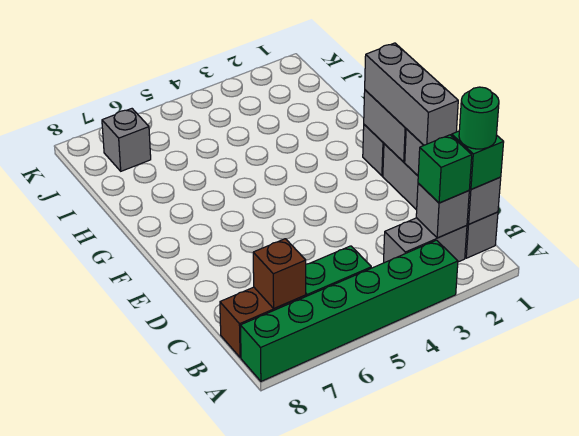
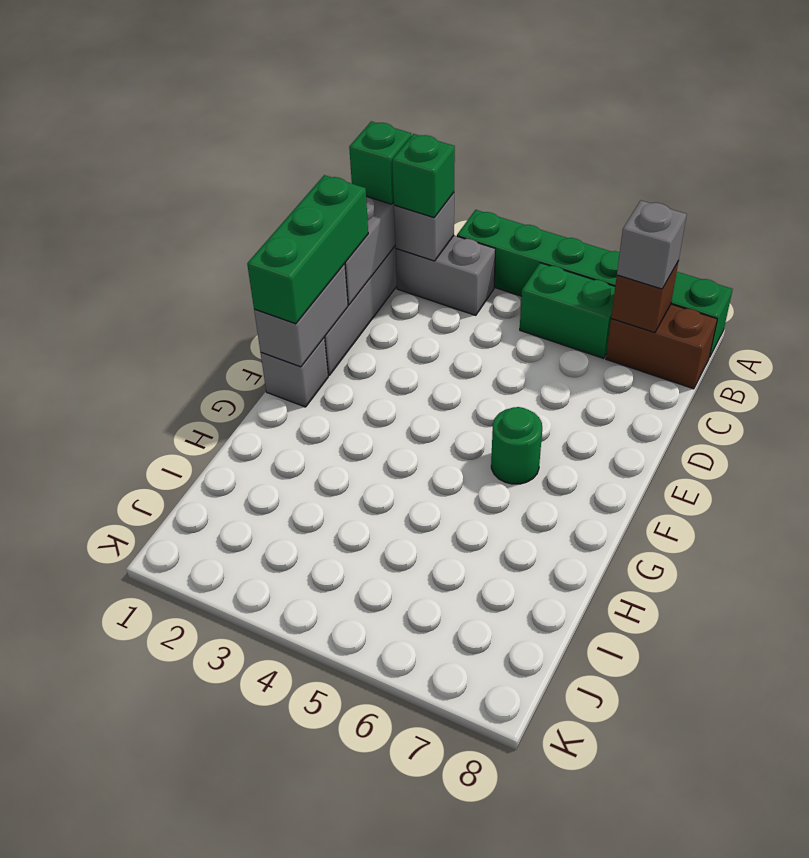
green round brick B1 level 4 -> green round brick F6 level 1
grey brick D1:F1 level 3 -> green brick D1:F1 level 3
grey brick J7 level 1 -> grey brick B7 level 3

